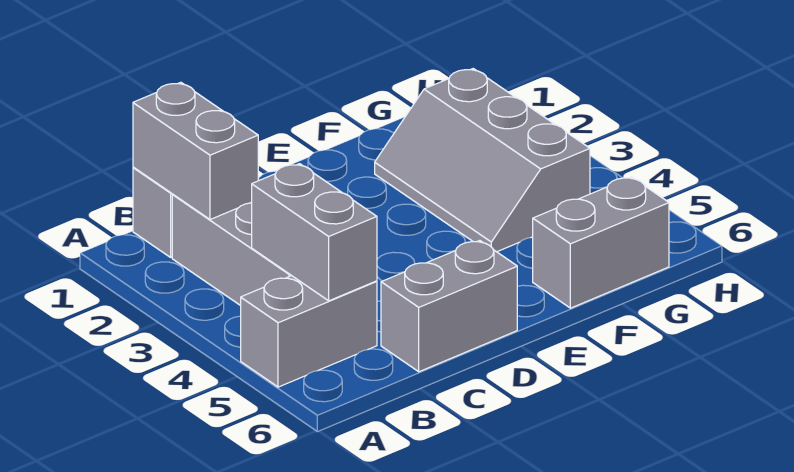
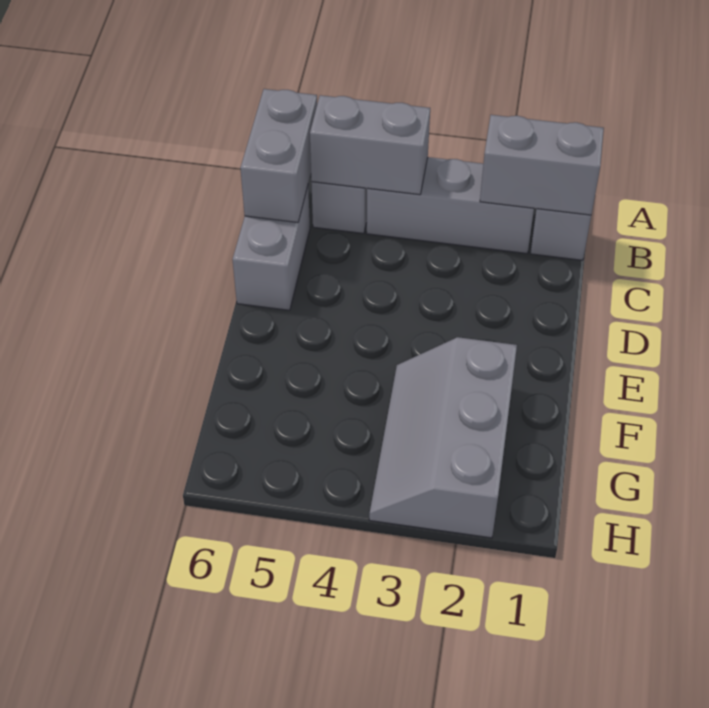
grey slope F2:G4 level 1 top G -> grey slope F2:H3 level 1 top 2
grey brick F6:G6 level 1 -> grey brick B6:C6 level 2

